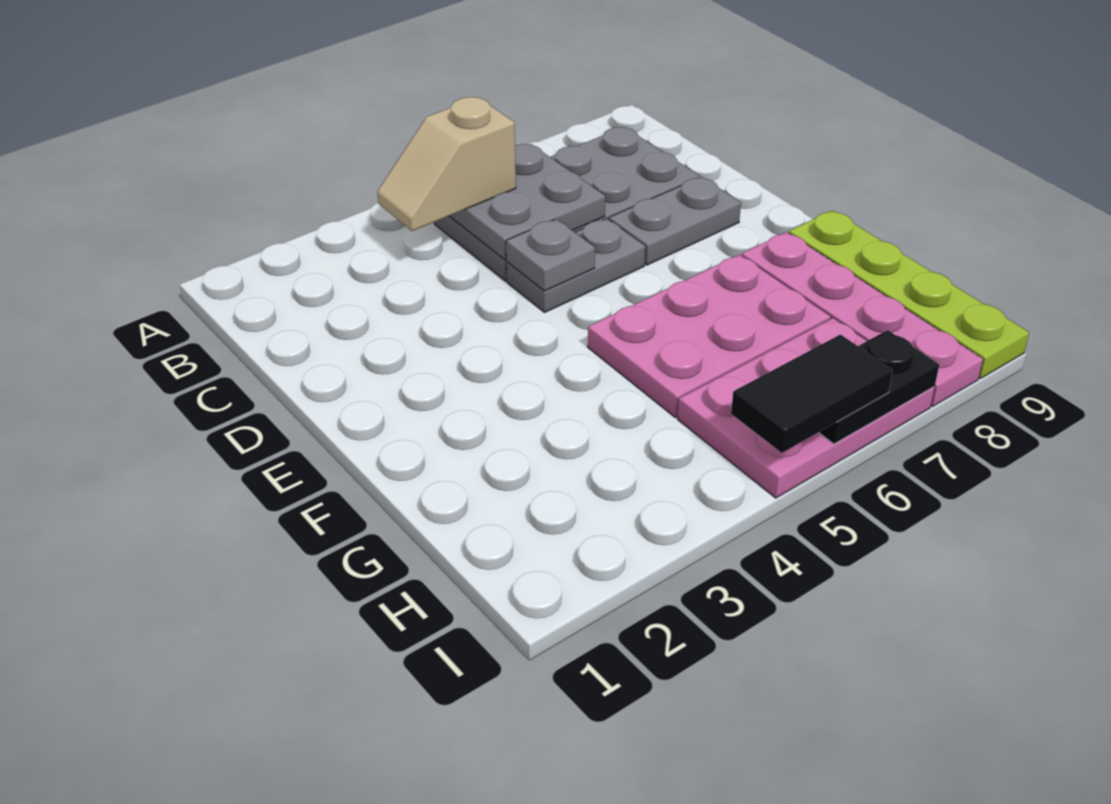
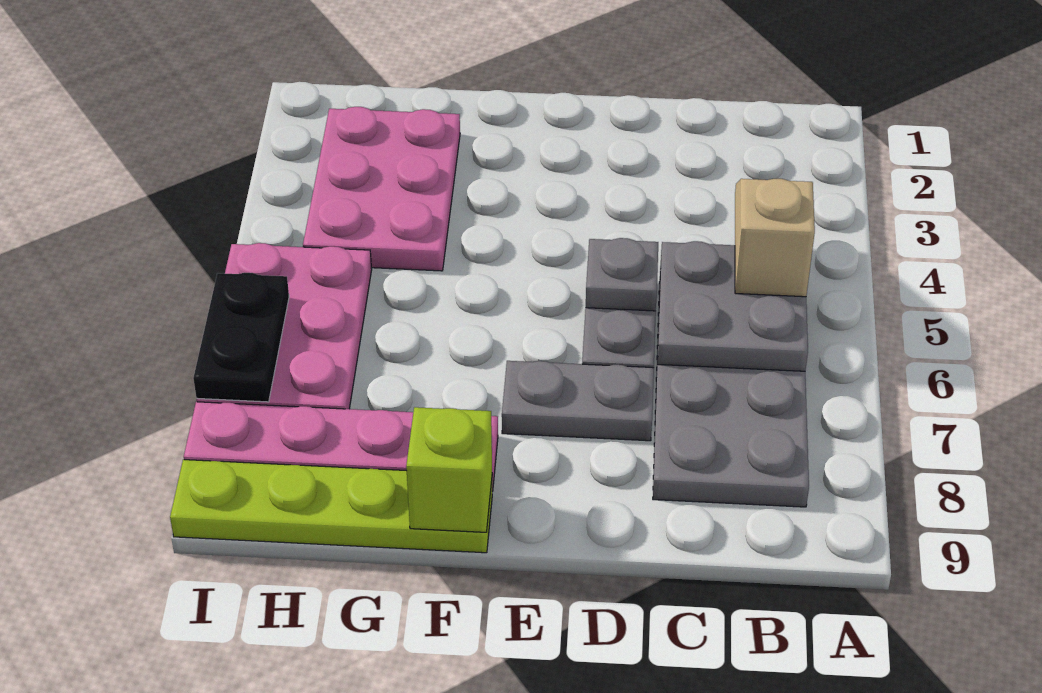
grey plate D7:D8 level 1 -> grey plate D7:E7 level 1
pink plate F5:G7 level 1 -> pink plate G2:H4 level 1
none -> lime brick F9 level 2
black tile I5:I6 level 3 -> none

